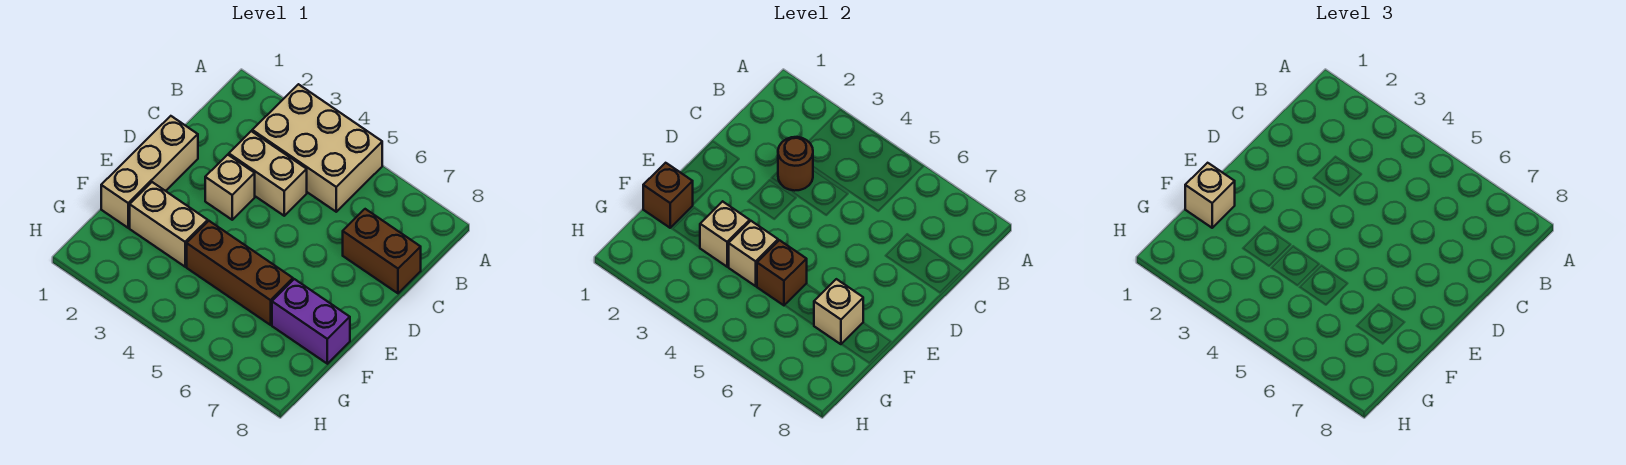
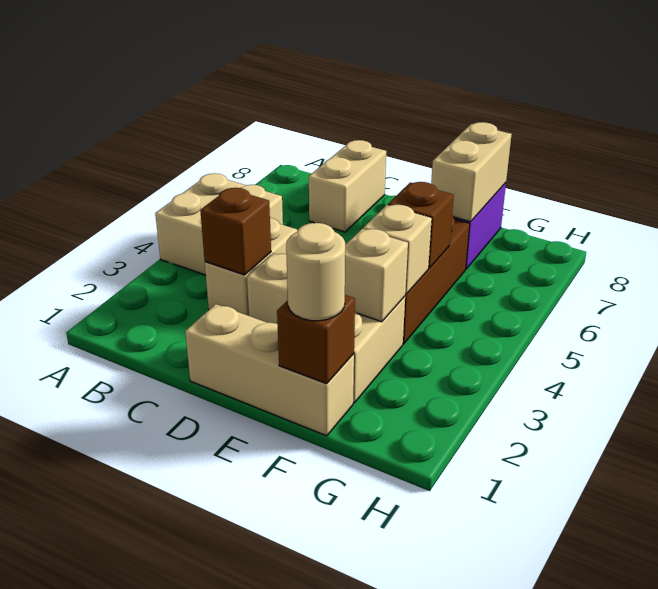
tan brick A3:B5 level 1 -> tan brick A4:B5 level 1
brown round brick C3 level 2 -> brown brick C3 level 2
brown brick C7:C8 level 1 -> tan brick C7:C8 level 1
tan brick F1 level 3 -> tan round brick F1 level 3
tan brick F7 level 2 -> tan brick F7:F8 level 2

